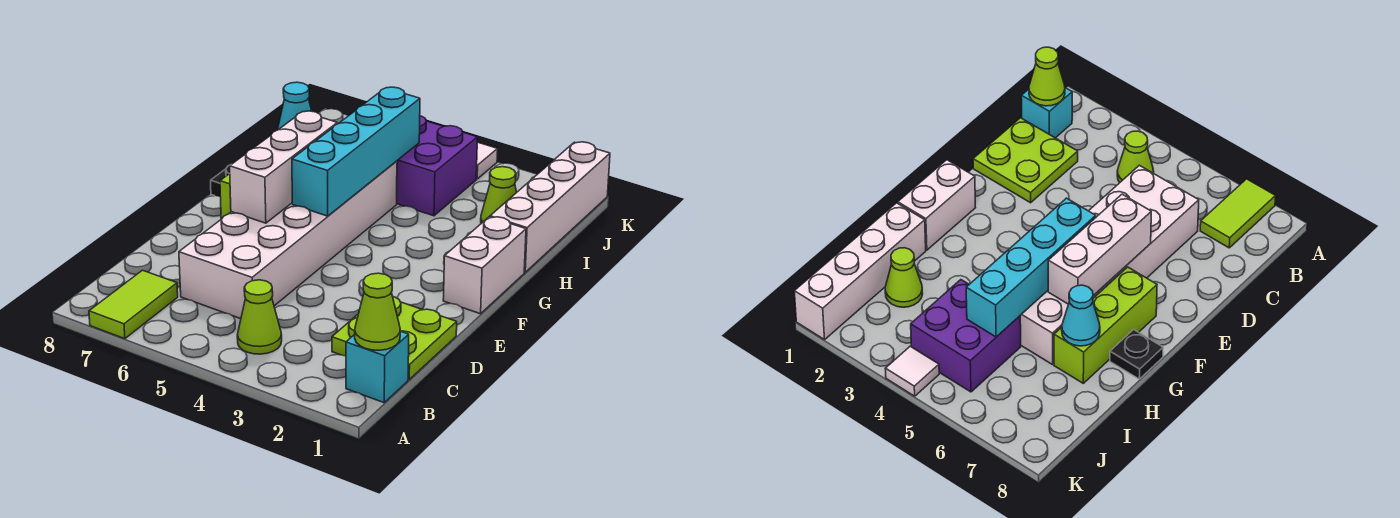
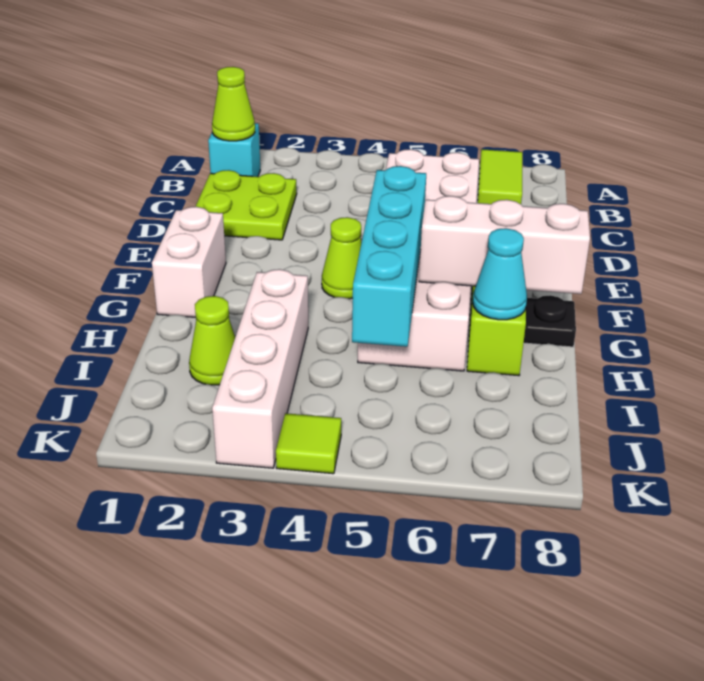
lime cone B4 level 1 -> lime cone F4 level 1
white brick E6:G6 level 2 -> white brick G6:G8 level 2
white brick H1:K1 level 1 -> white brick H3:K3 level 1
purple brick I4:J5 level 1 -> none
white tile K4 level 1 -> lime tile K4 level 1

